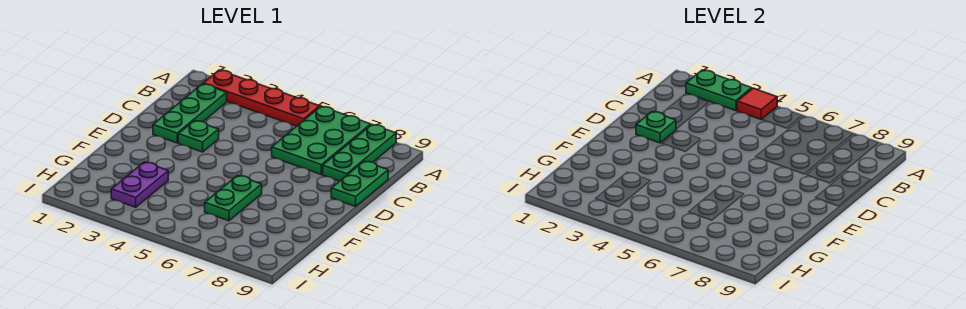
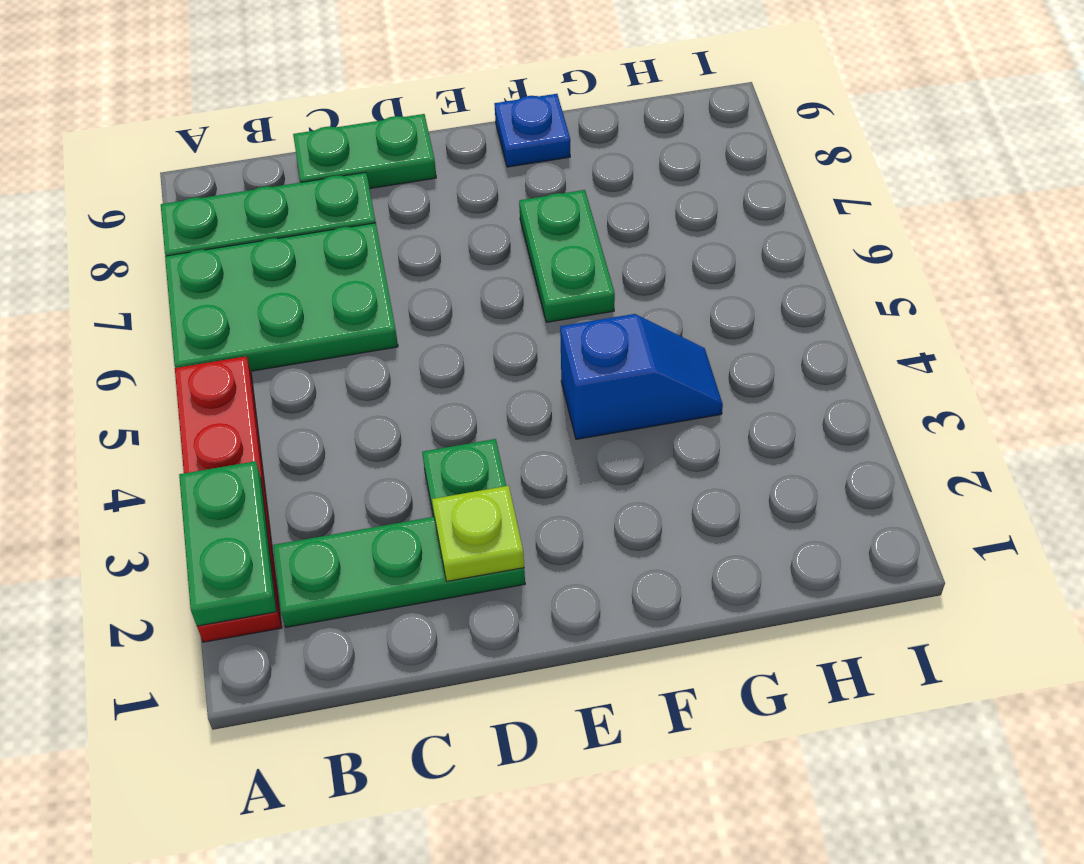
red tile A4 level 2 -> none
green plate D2 level 2 -> lime plate D2 level 2
none -> blue slope F4:G4 level 1 top F
green plate F6:G6 level 1 -> green plate F6:F7 level 1
none -> blue plate F9 level 1
purple plate G3:H3 level 1 -> none

